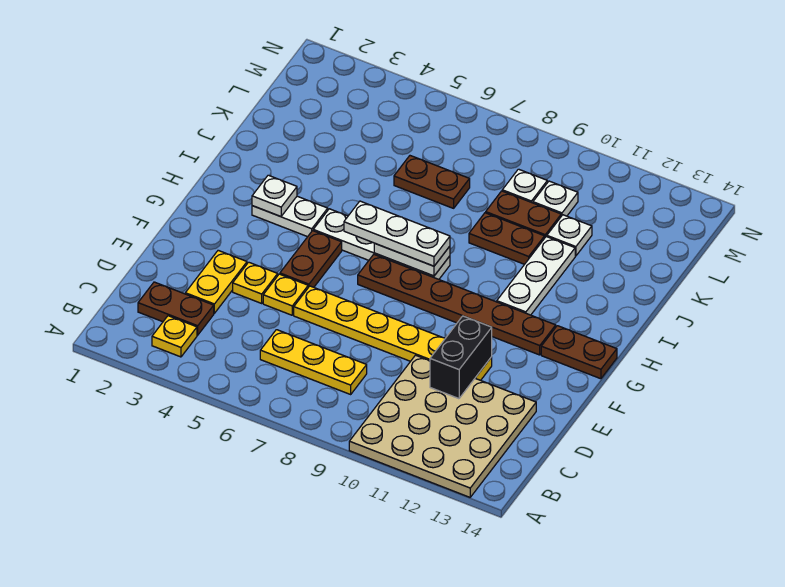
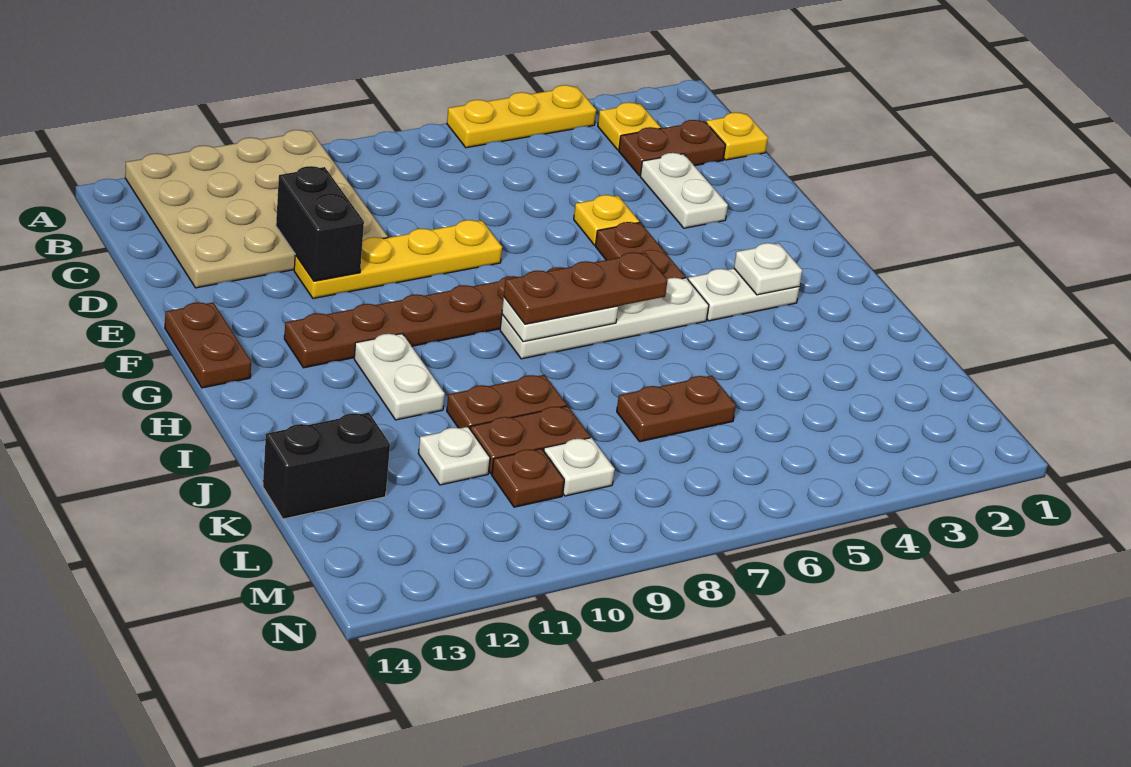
yellow plate C6:C8 level 1 -> yellow plate A4:A6 level 1
yellow plate D3:E3 level 1 -> white plate D3:E3 level 1
yellow plate E4 level 1 -> yellow plate C1 level 1
yellow plate E6:E11 level 1 -> yellow plate E8:E11 level 1
brown plate G13:G14 level 1 -> brown plate F14:G14 level 1
white plate H6:H8 level 3 -> brown plate H6:H8 level 3
white plate H11:J11 level 1 -> white plate H11:I11 level 1
none -> black brick K13:K14 level 1
white plate L10 level 1 -> brown plate L10 level 1

